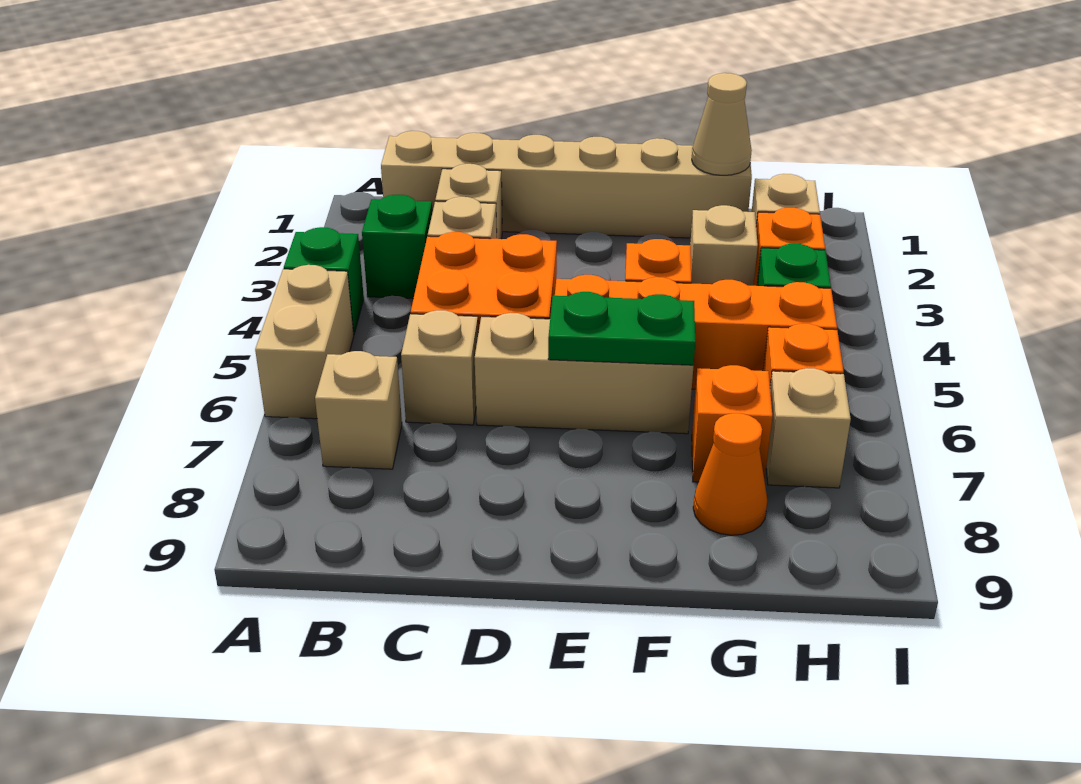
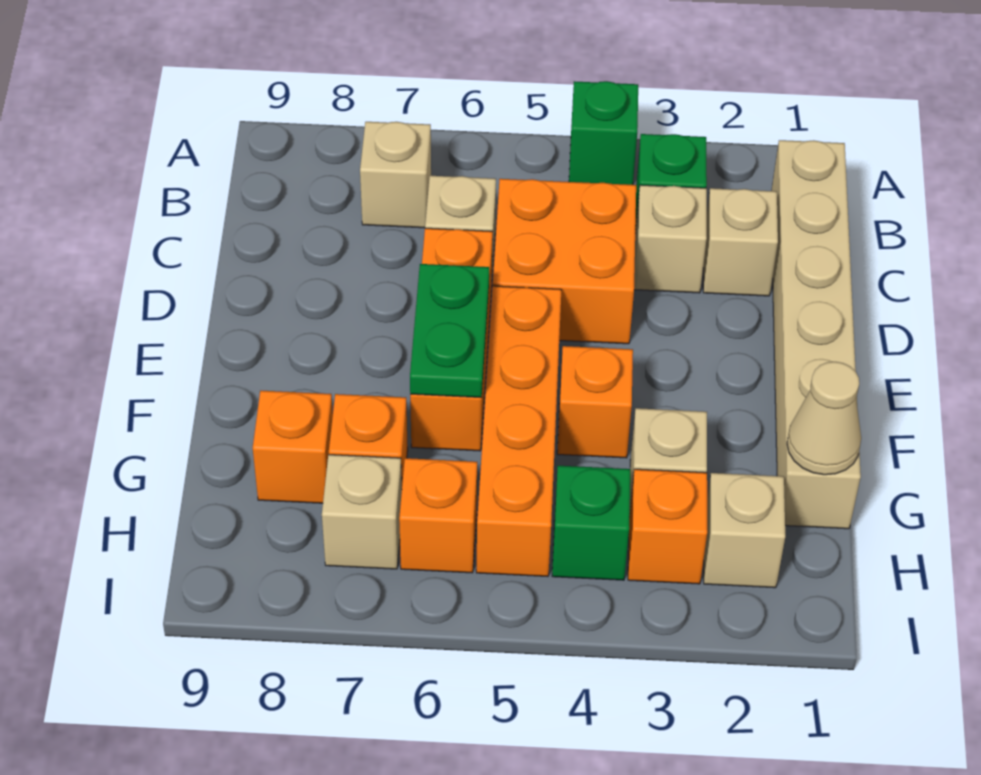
tan brick A5:A6 level 1 -> none
tan brick D6:F6 level 1 -> orange brick D6:F6 level 1
orange cone G8 level 1 -> orange brick G8 level 1

